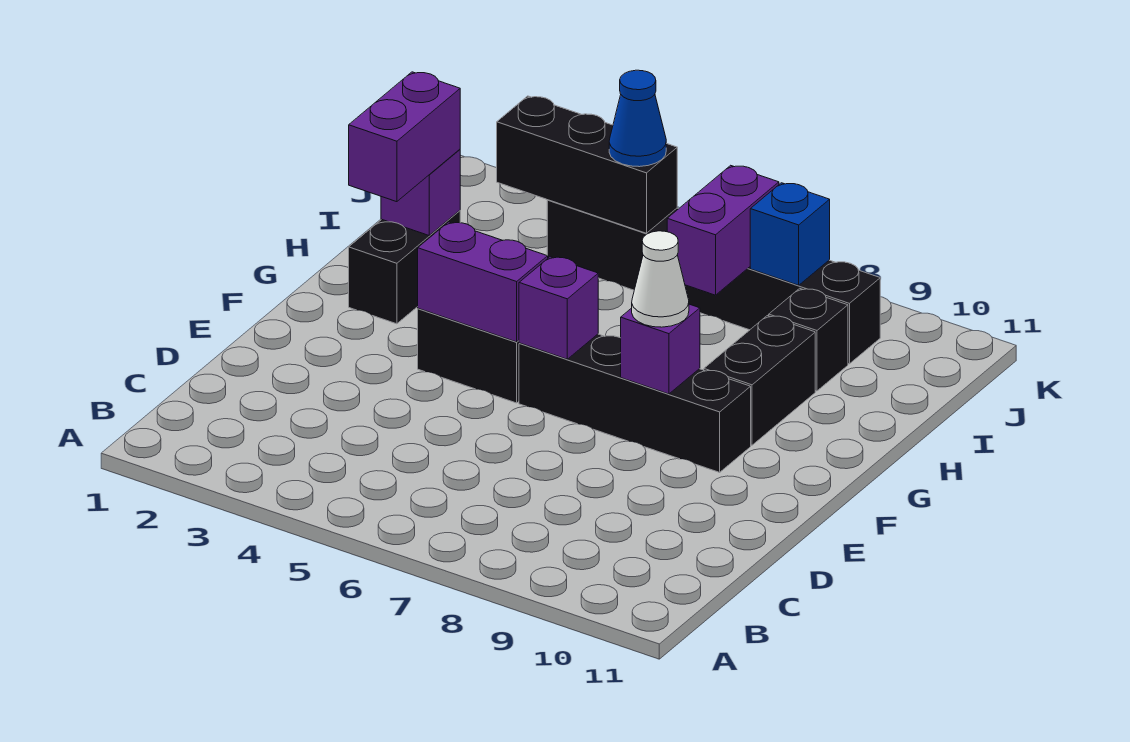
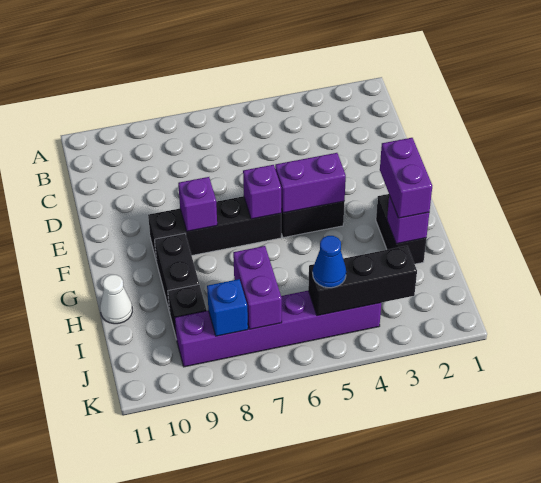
white cone F8 level 3 -> white cone H11 level 1
black brick J4:J9 level 1 -> purple brick J4:J9 level 1

